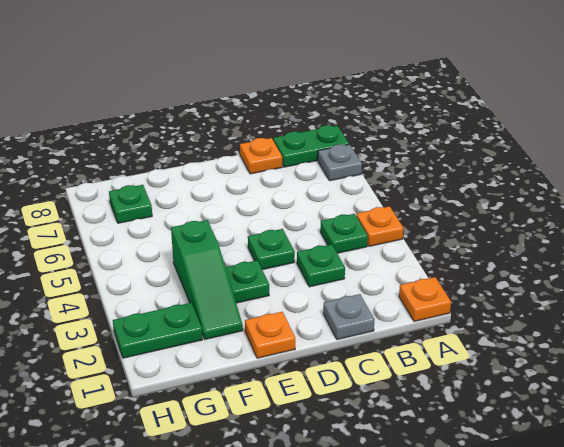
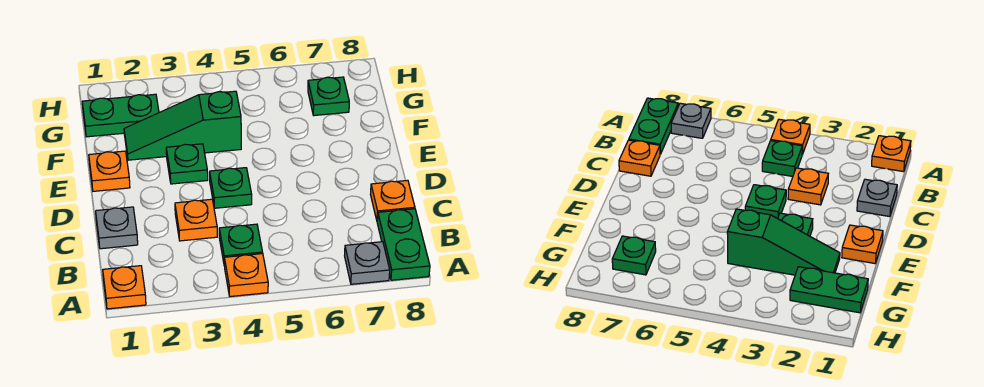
green plate C3 level 1 -> orange plate C3 level 1
green plate G2:H2 level 1 -> green plate G1:G2 level 1

